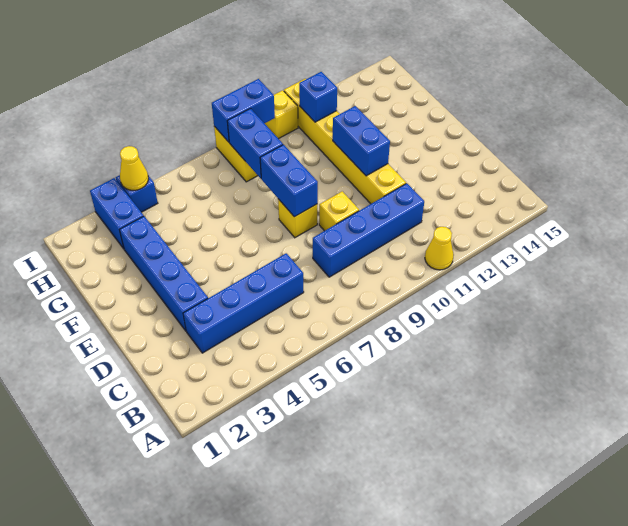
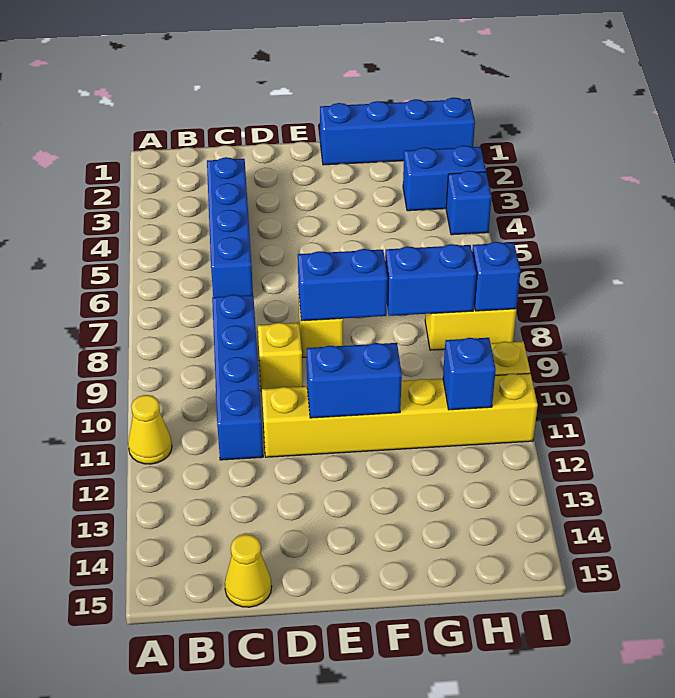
blue brick D3:G3 level 1 -> blue brick F1:I1 level 1
yellow cone I4 level 2 -> yellow cone C15 level 1
blue brick I8:I9 level 2 -> blue brick I8 level 2

